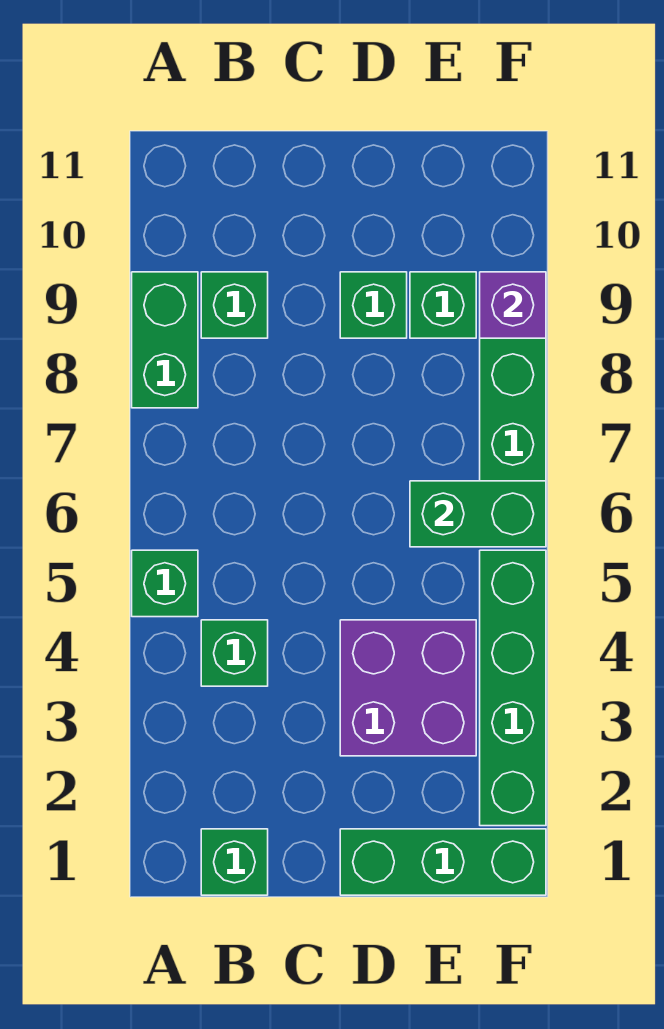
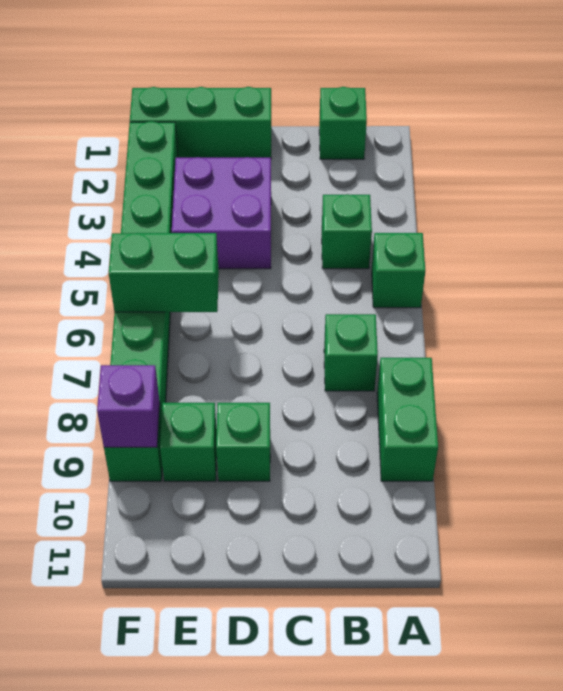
green brick B9 level 1 -> green brick B7 level 1

